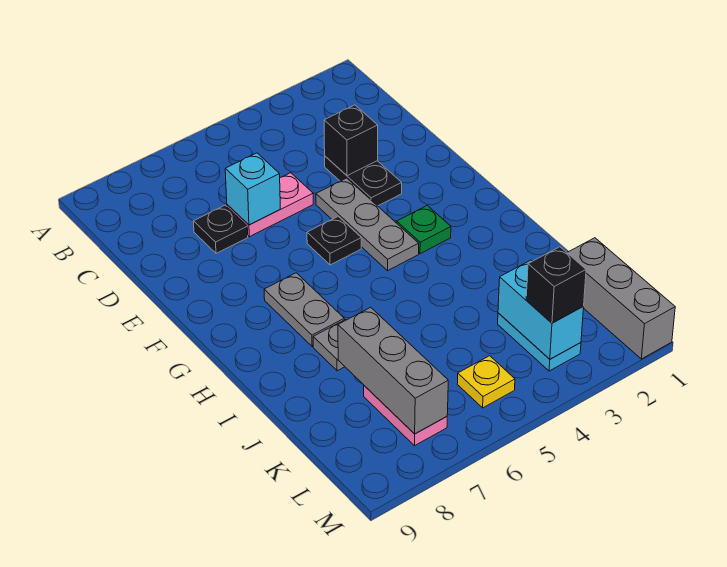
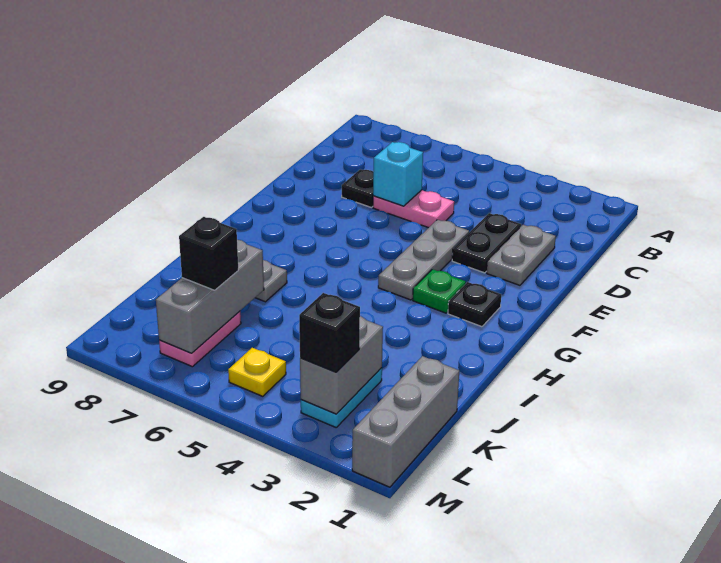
black brick D3 level 2 -> black brick K7 level 3
black plate F5 level 1 -> black plate G2 level 1
grey plate G7:H7 level 1 -> grey plate D2:E2 level 1
cyan brick K3:L3 level 2 -> grey brick K3:L3 level 2

